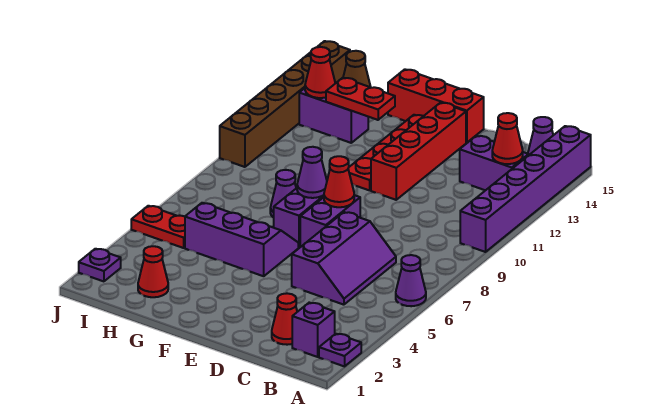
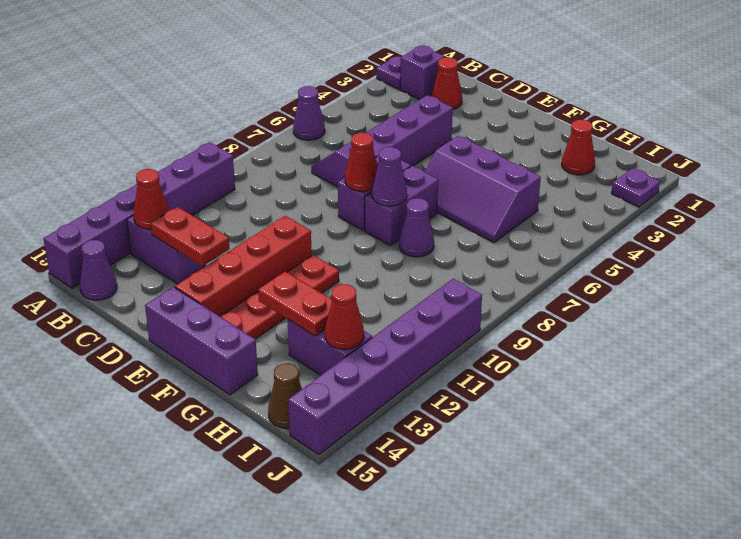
purple slope C5:D7 level 1 top D -> purple slope C4:D7 level 1 top D
red brick E15:G15 level 1 -> purple brick E15:G15 level 1
red plate I5:J5 level 1 -> red plate C13:D13 level 2
brown brick J10:J15 level 1 -> purple brick J10:J15 level 1

